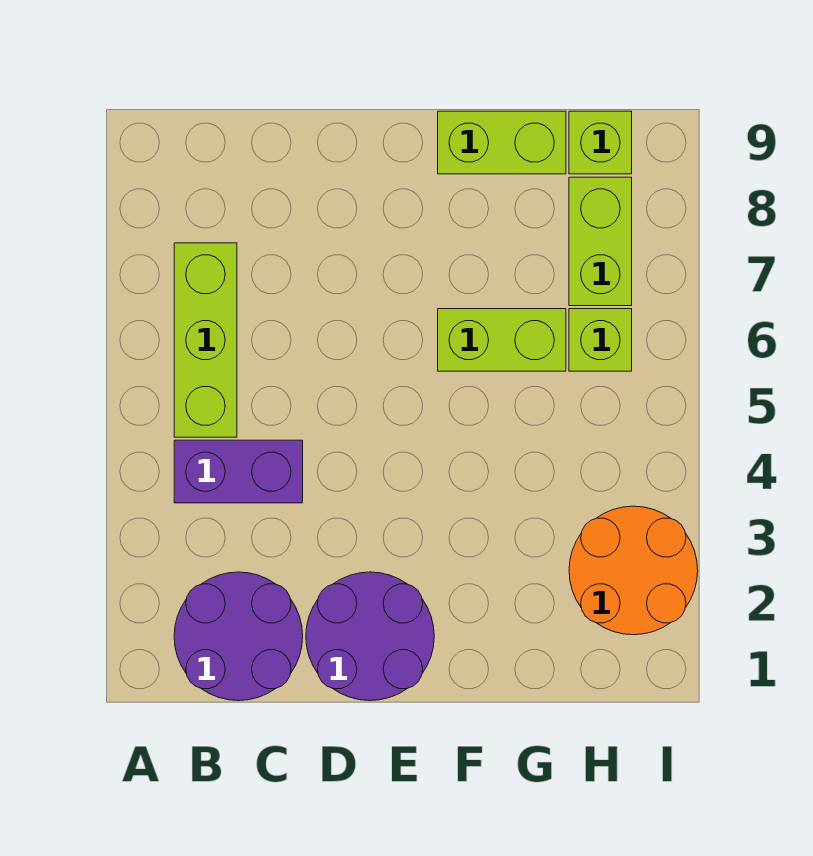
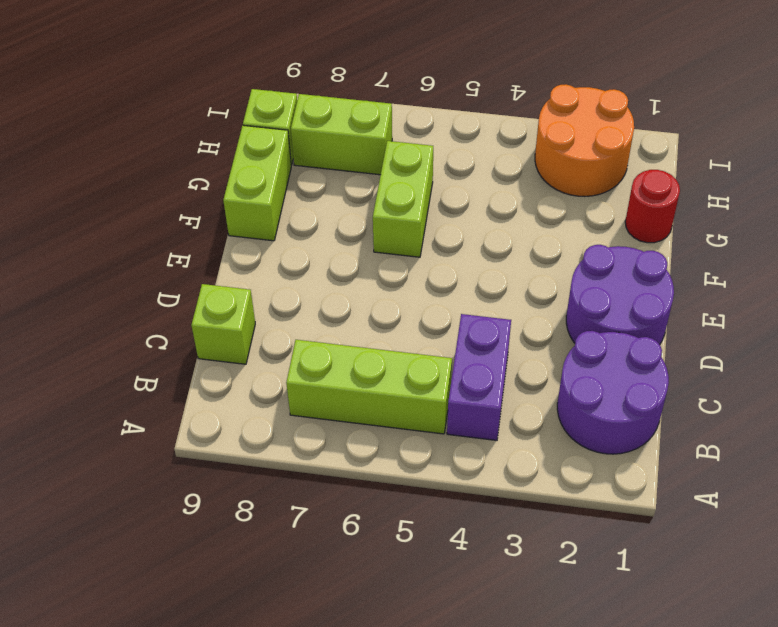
none -> red round brick G1 level 1
lime brick H6 level 1 -> lime brick C9 level 1

